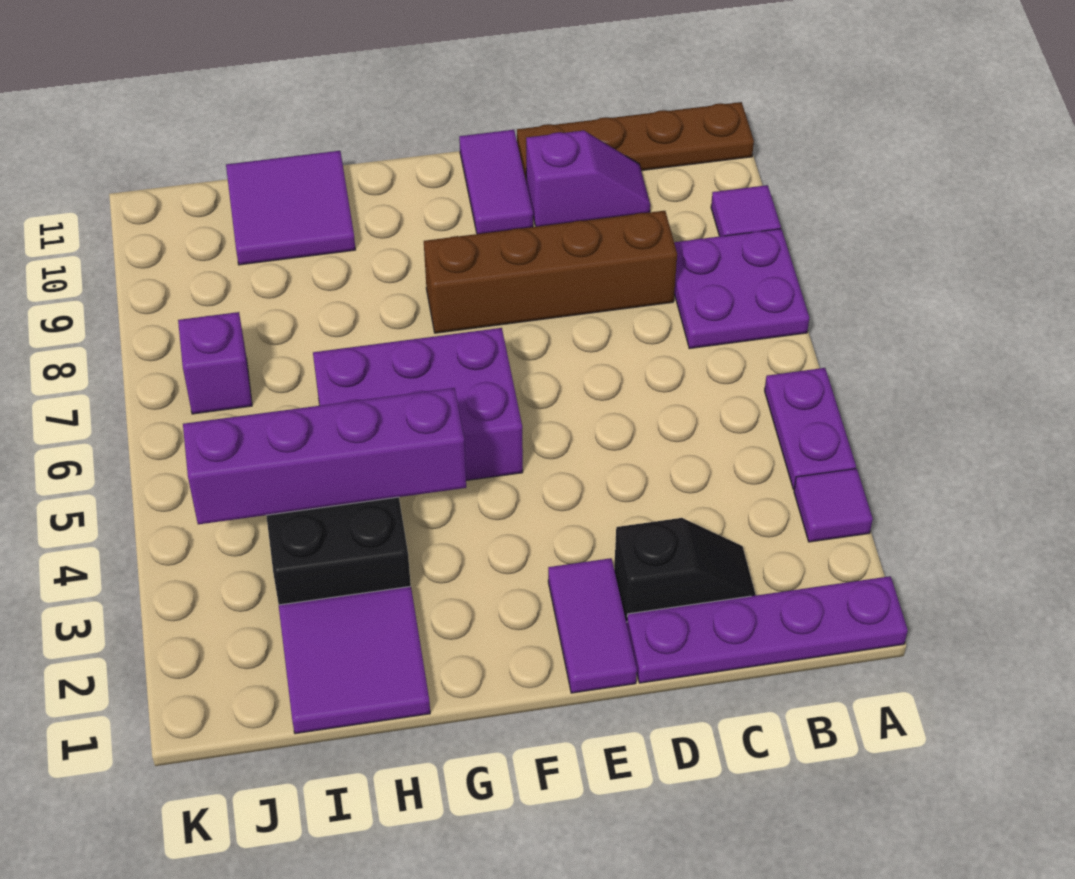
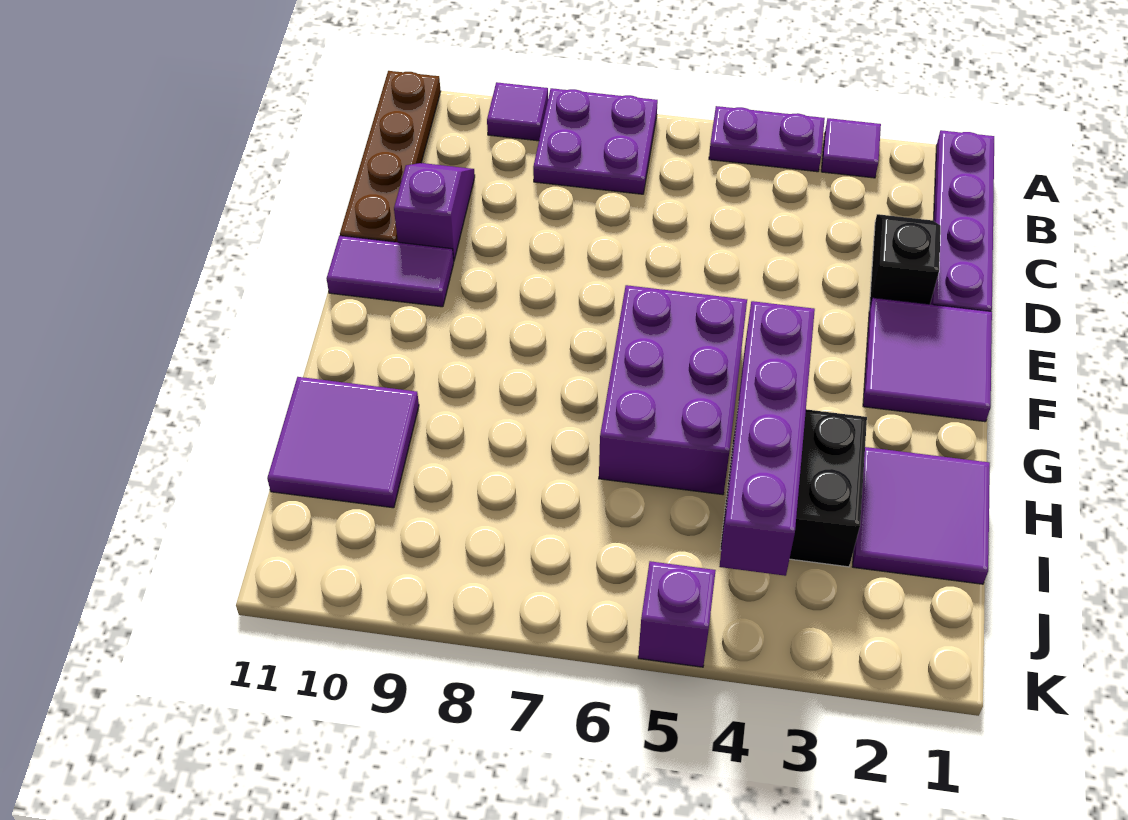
brown brick C8:F8 level 1 -> none
purple tile E1:E2 level 1 -> purple tile E1:F2 level 1
purple brick J7 level 1 -> purple brick K5 level 1

